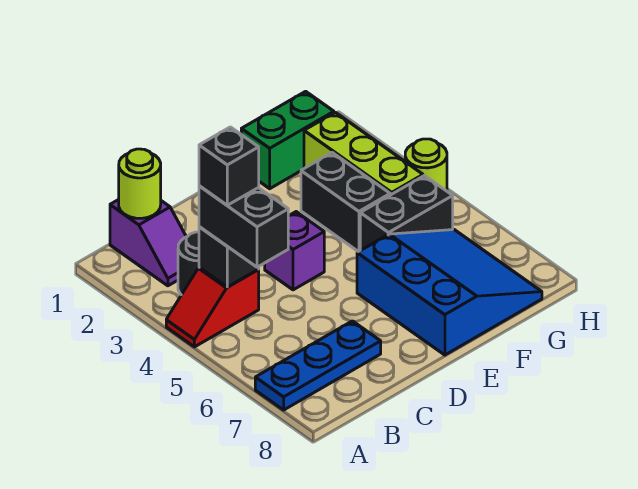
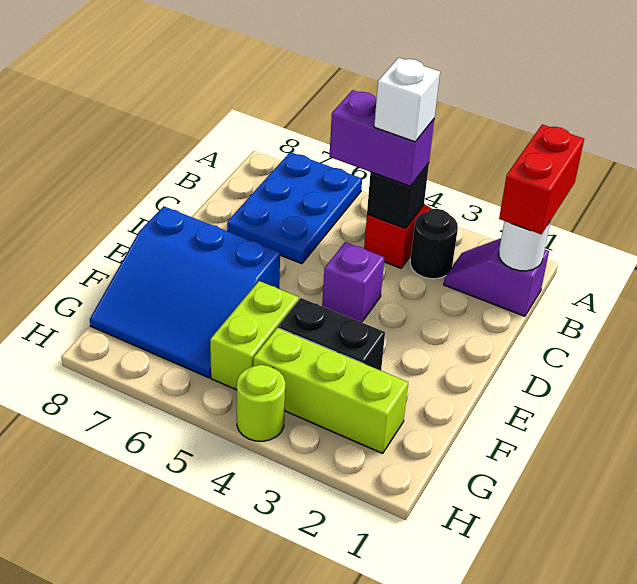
none -> red brick A1:B1 level 3
blue plate A7:C7 level 1 -> blue plate A6:C7 level 1
lime round brick B1 level 2 -> white round brick B1 level 2
black brick B4:B5 level 3 -> purple brick B4:B5 level 3
black brick B4 level 4 -> white brick B4 level 4
green brick F1:G1 level 1 -> none
black brick F5:G5 level 1 -> lime brick F5:G5 level 1

